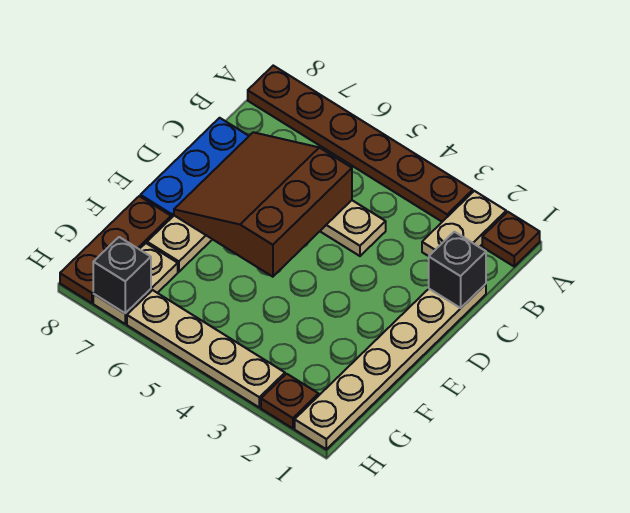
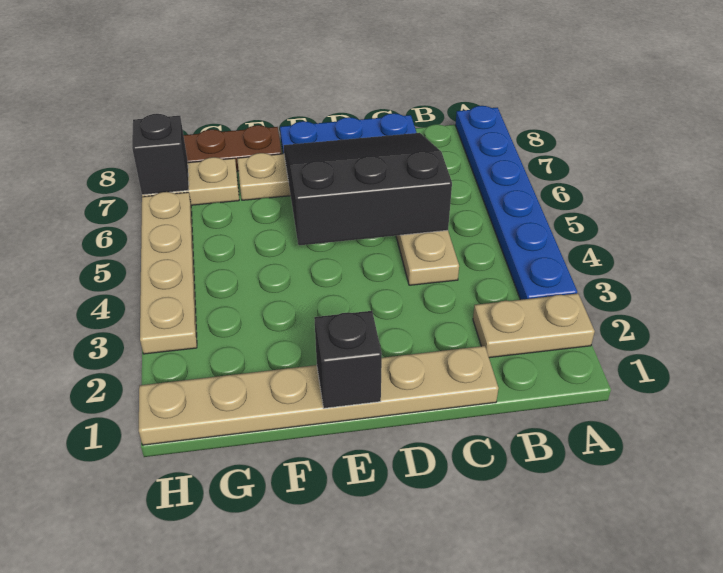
brown plate A1 level 1 -> none
brown plate A3:A8 level 1 -> blue plate A3:A8 level 1
black brick C1 level 2 -> black brick E1 level 2
brown slope C5:E7 level 2 top 5 -> black slope C5:E7 level 2 top 5
brown plate H2 level 1 -> none

